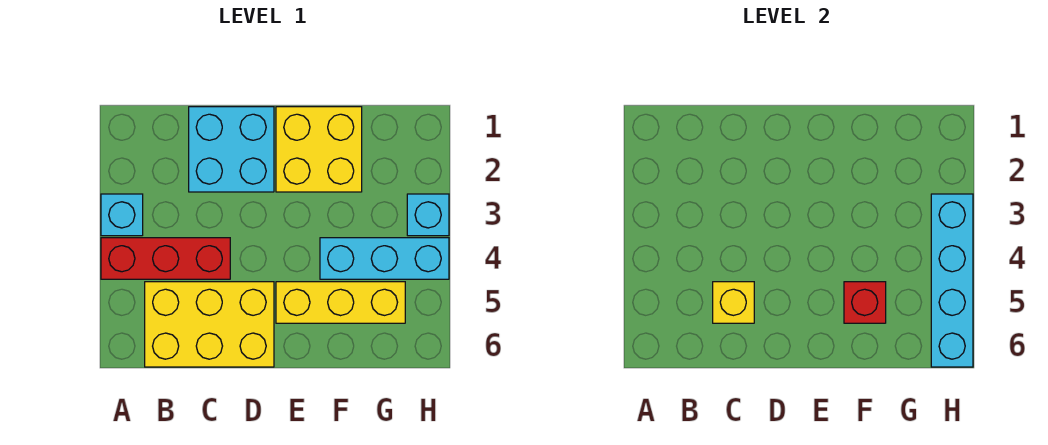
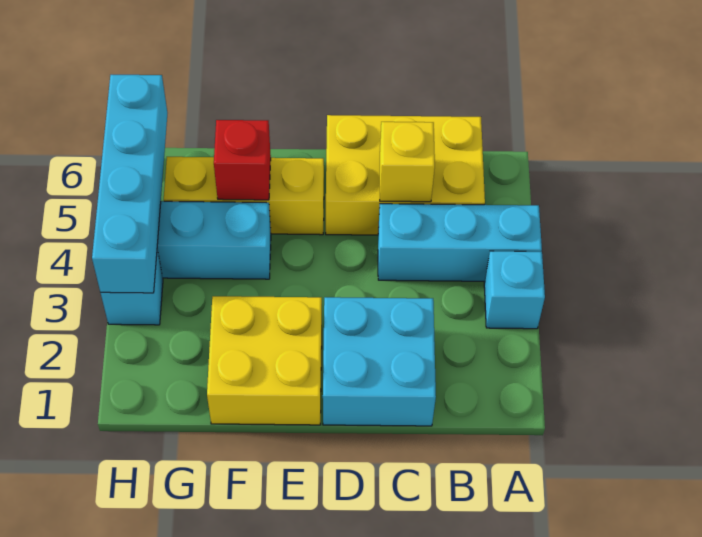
red brick A4:C4 level 1 -> cyan brick A4:C4 level 1

